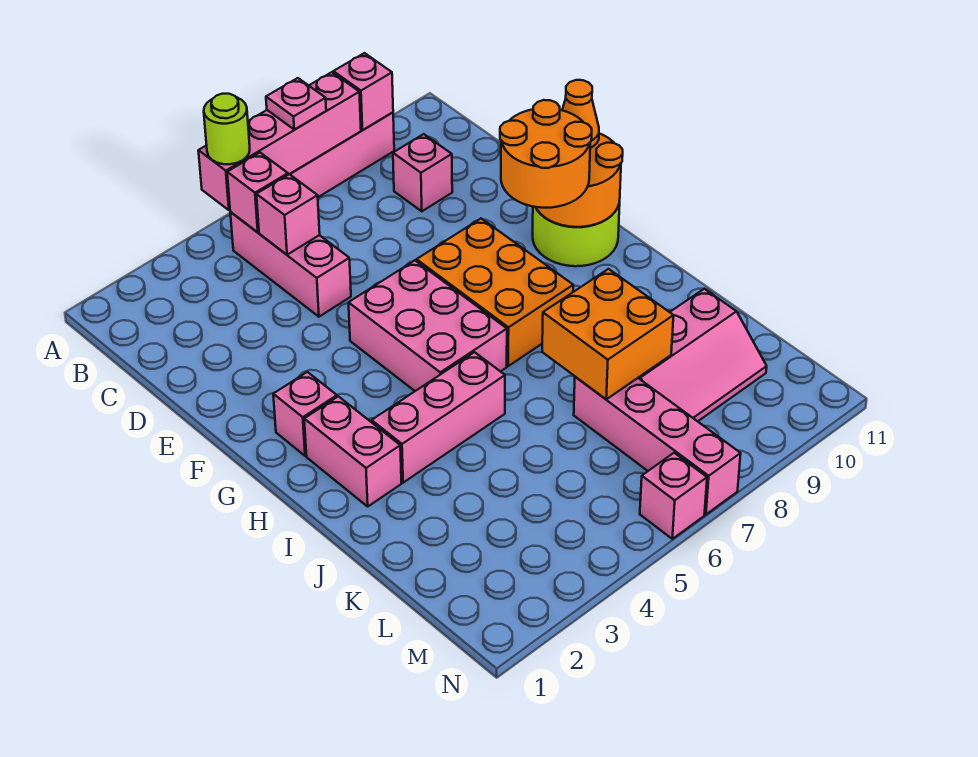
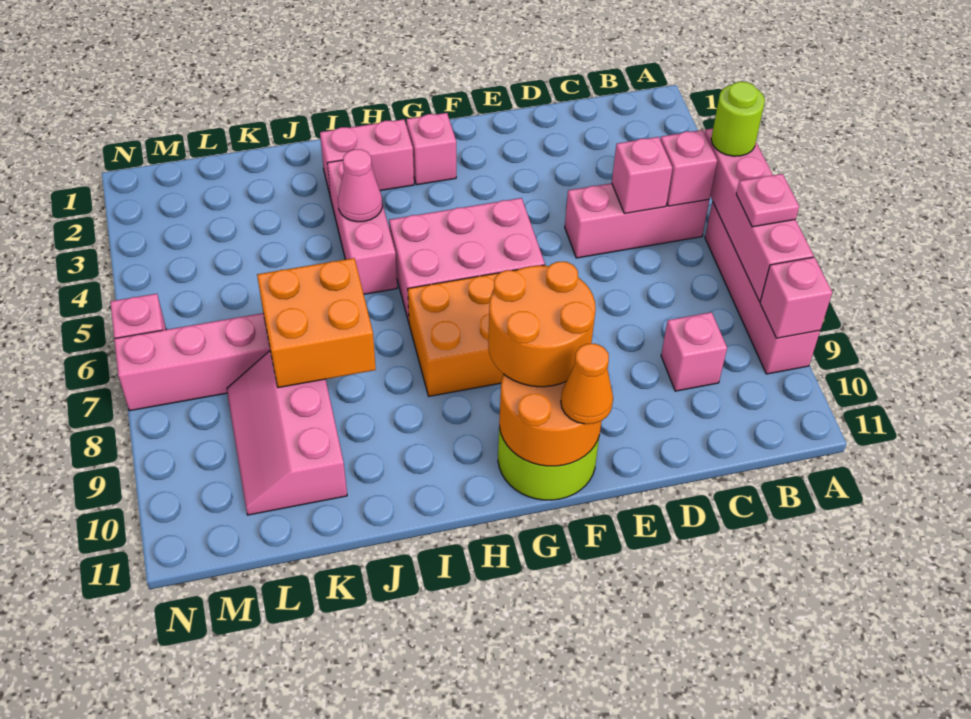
none -> pink cone I4 level 2

